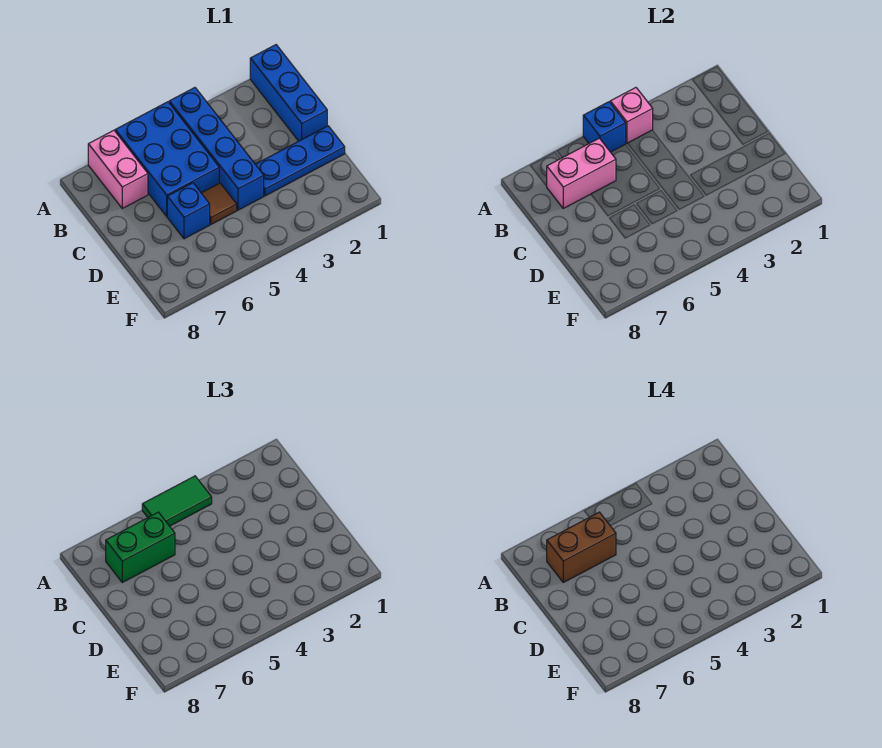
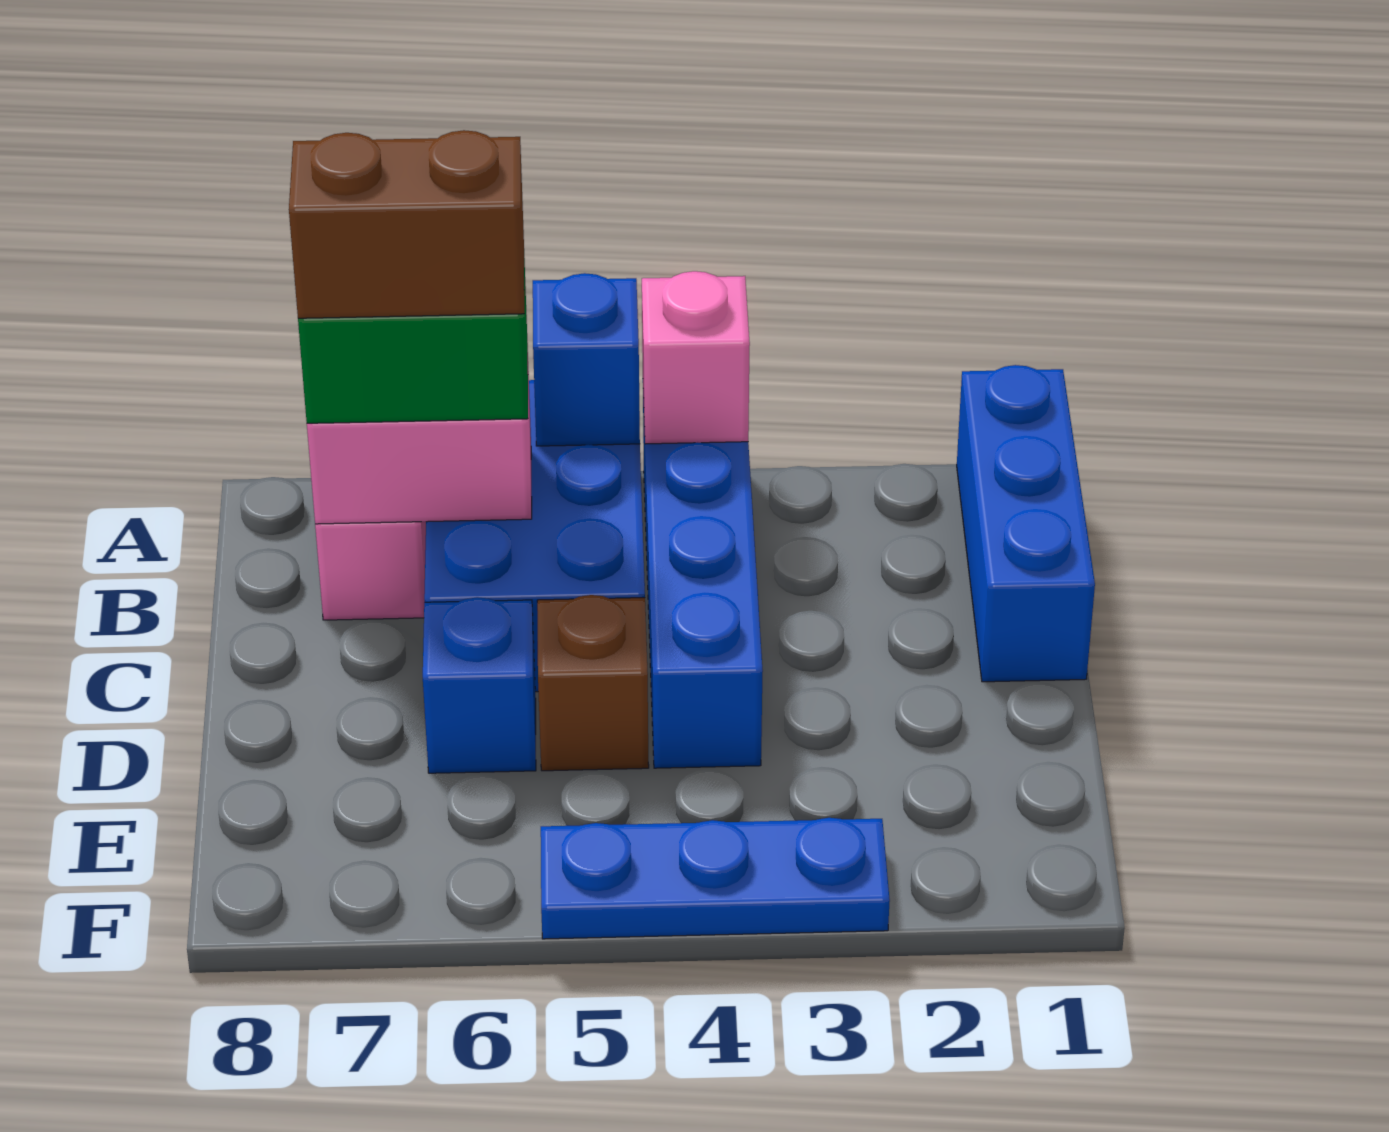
green tile A4:A5 level 3 -> none
blue plate D1:D3 level 1 -> blue plate F3:F5 level 1
brown tile D5 level 1 -> brown brick D5 level 1

